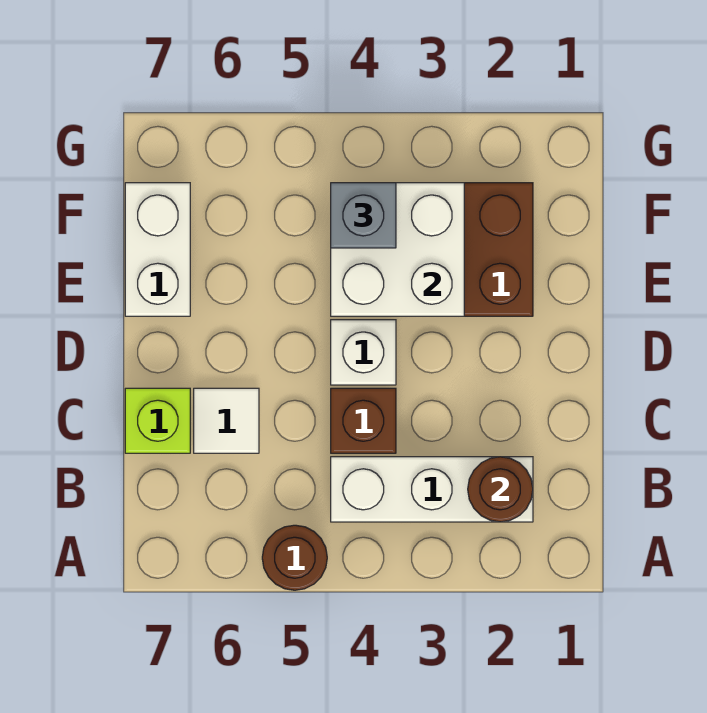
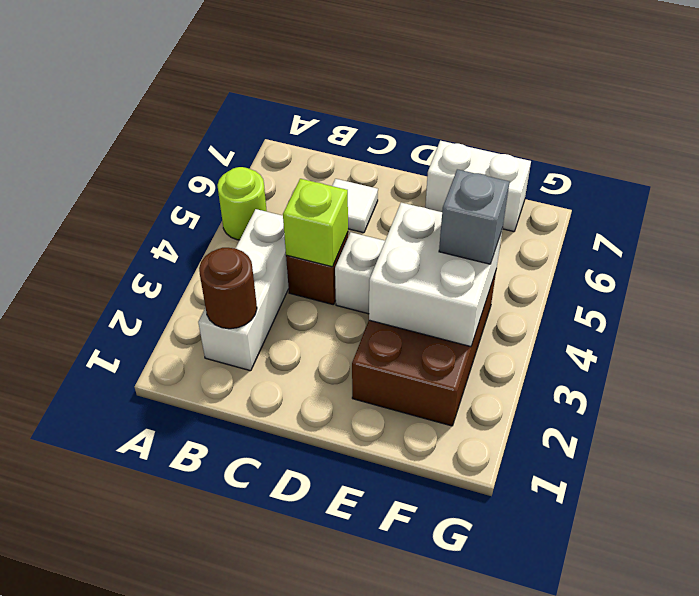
brown round brick A5 level 1 -> lime round brick A5 level 1
lime brick C7 level 1 -> lime brick C4 level 2

